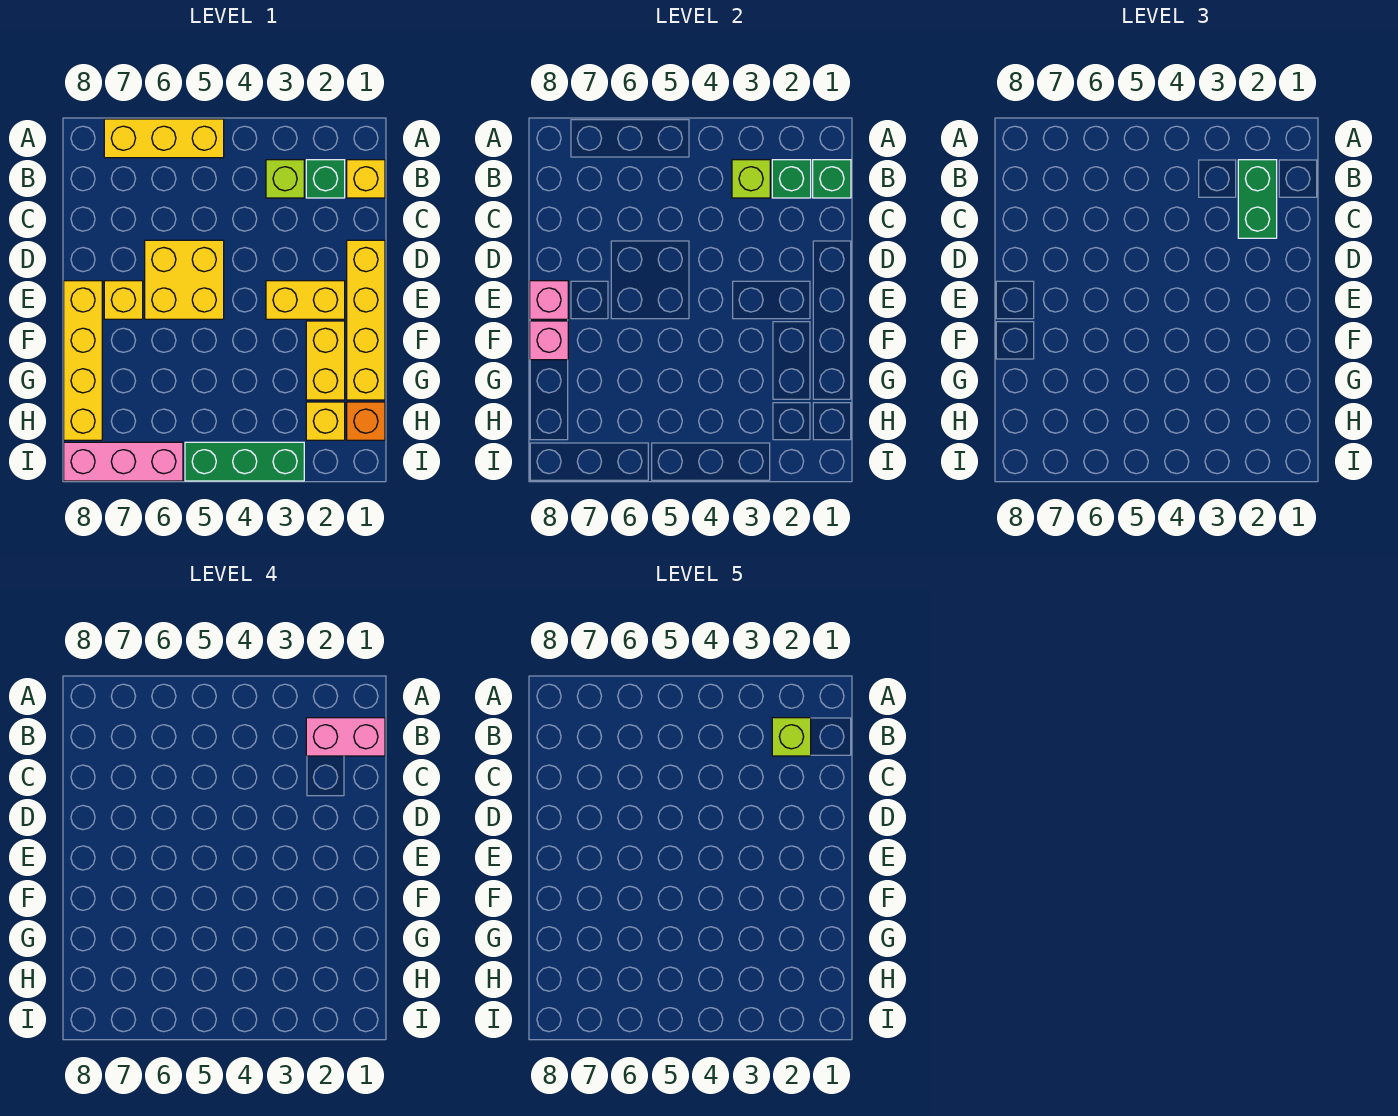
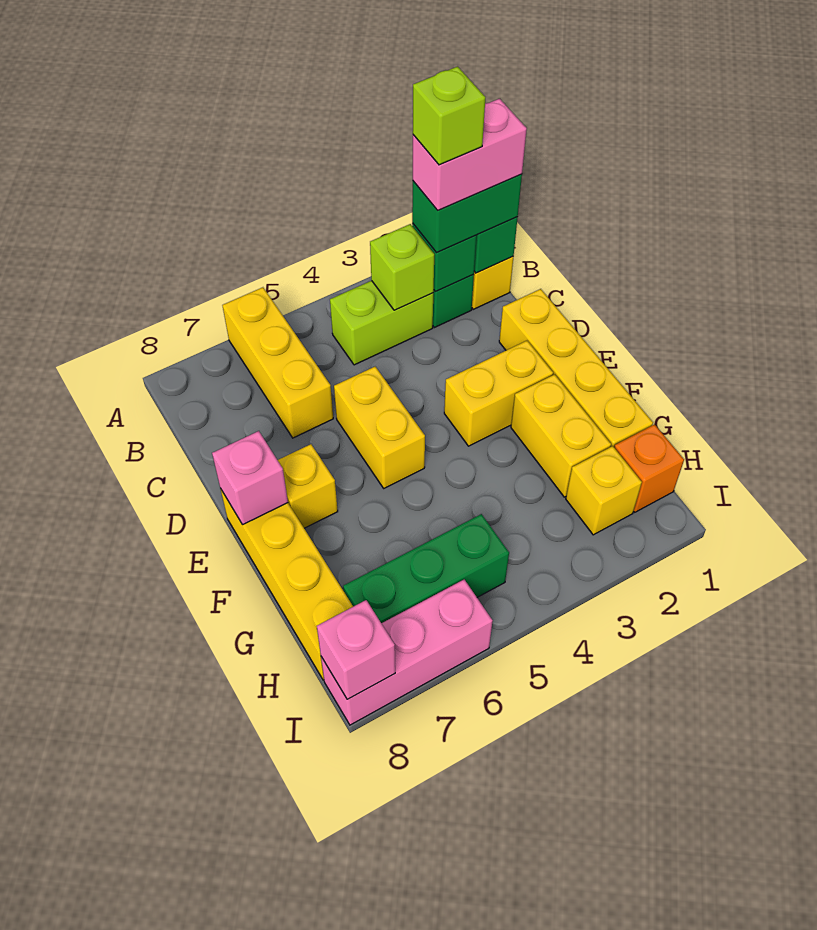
yellow brick A5:A7 level 1 -> yellow brick A6:C6 level 1
green brick B2:C2 level 3 -> green brick B1:B2 level 3
lime brick B3 level 1 -> lime brick B3:B4 level 1
yellow brick D5:E6 level 1 -> yellow brick D5:E5 level 1
pink brick F8 level 2 -> pink brick I8 level 2
green brick I3:I5 level 1 -> green brick H5:H7 level 1

